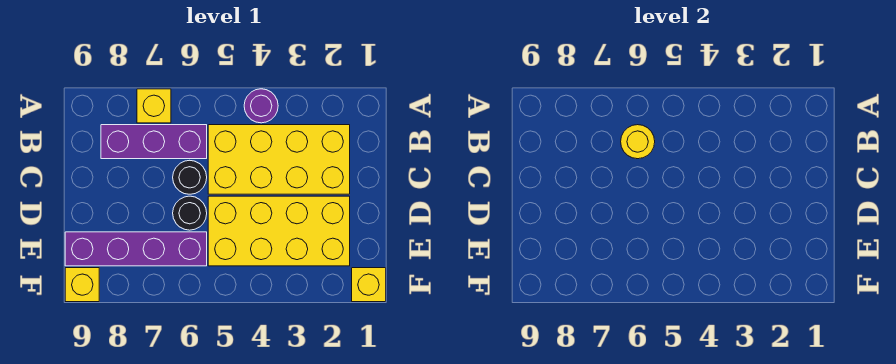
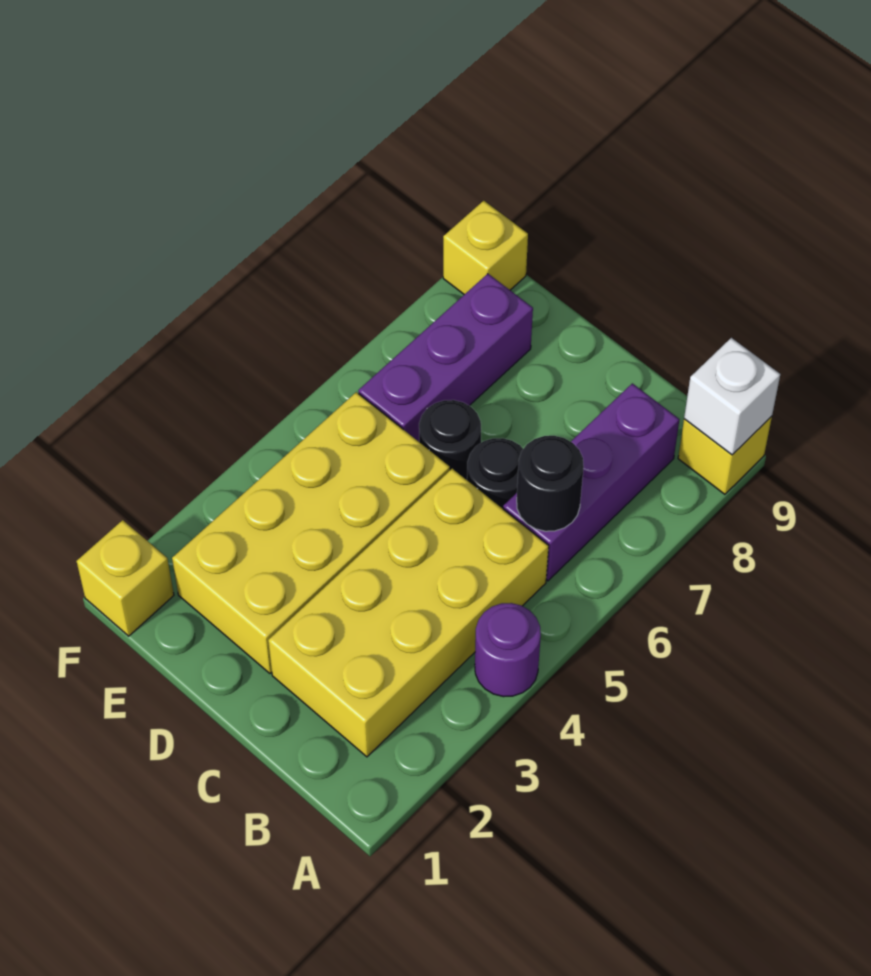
yellow brick A7 level 1 -> yellow brick A9 level 1
none -> white brick A9 level 2
yellow round brick B6 level 2 -> black round brick B6 level 2
purple brick E6:E9 level 1 -> purple brick E6:E8 level 1

